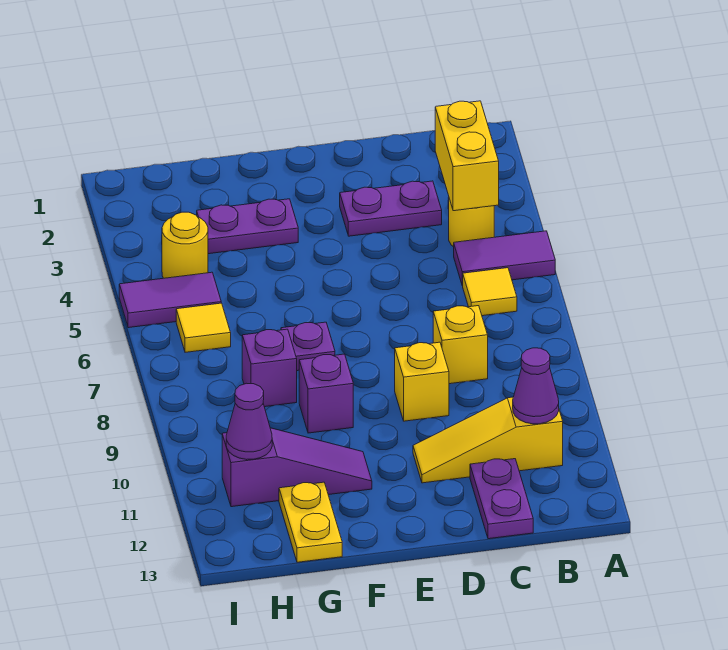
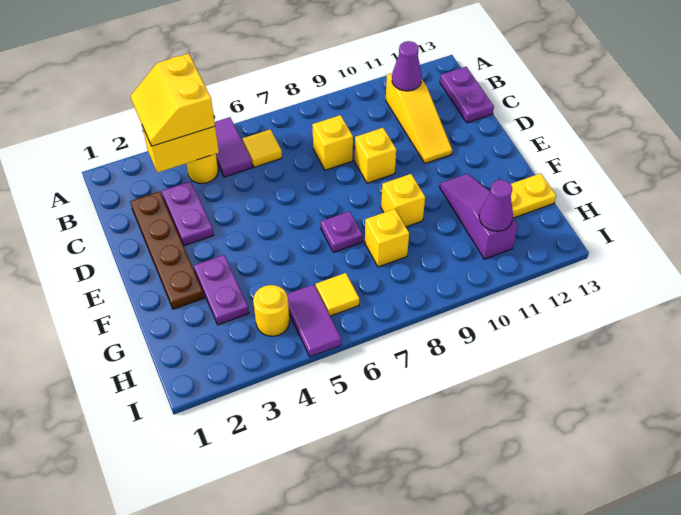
none -> yellow slope A3:B4 level 3 top 4
none -> brown plate C2:F2 level 1
purple plate C12:C13 level 1 -> purple plate B13:C13 level 1
purple brick F9 level 1 -> yellow brick F9 level 1
purple brick G8 level 1 -> yellow brick G8 level 1

